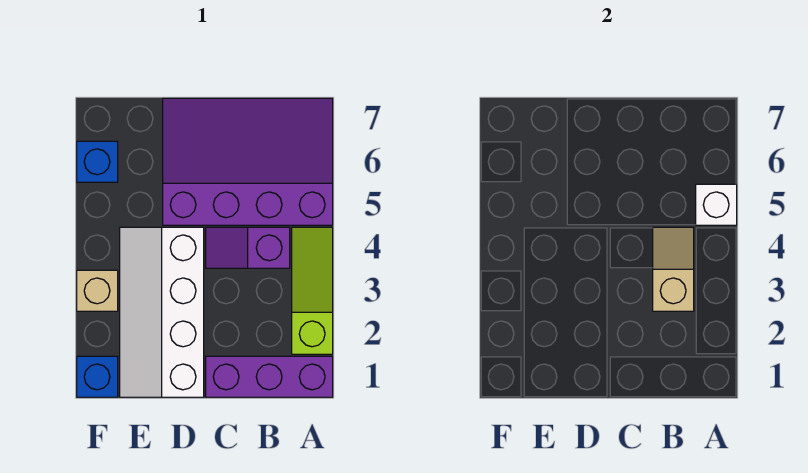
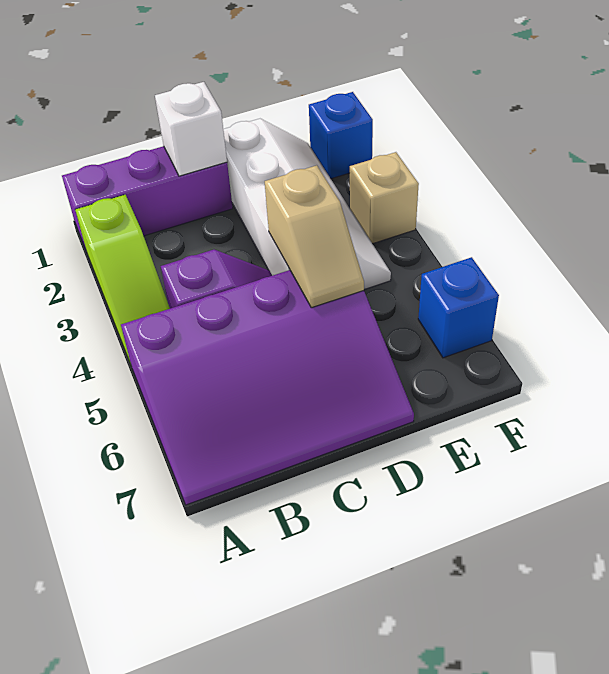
white brick A5 level 2 -> white brick C1 level 2
tan slope B3:B4 level 2 top 3 -> tan slope D4:D5 level 2 top 4

